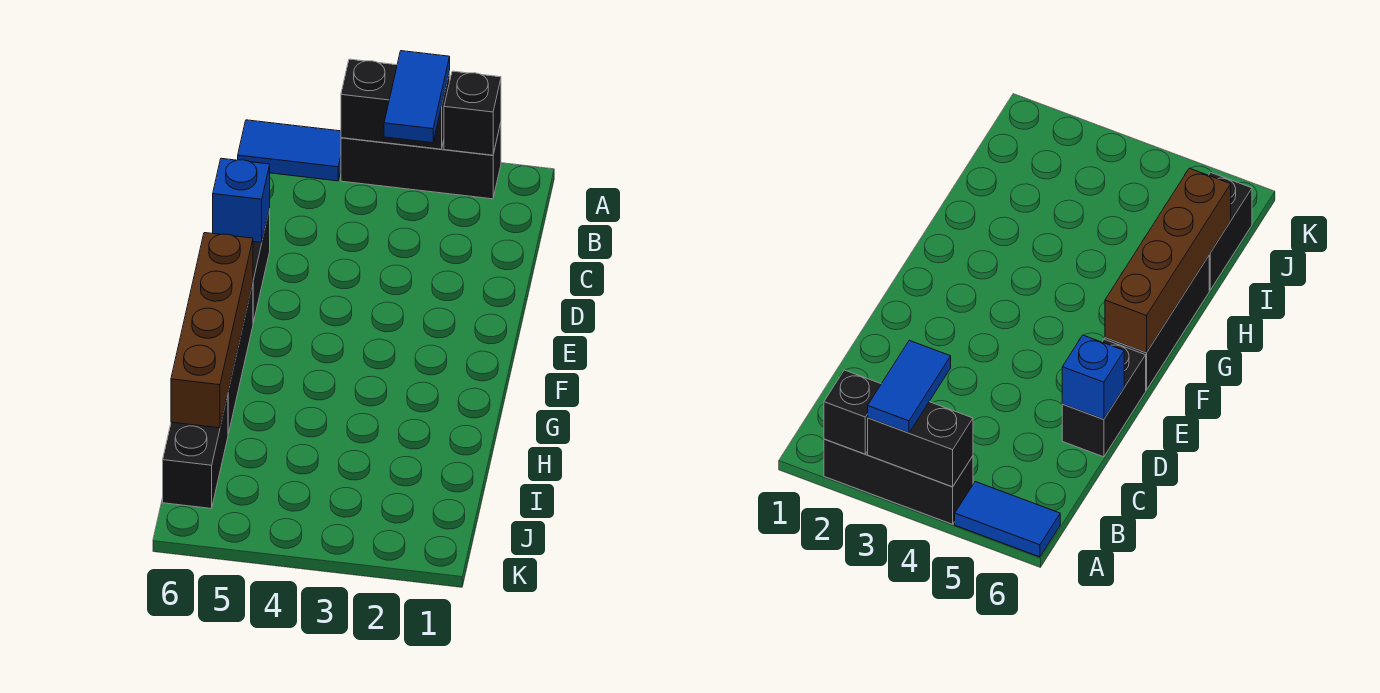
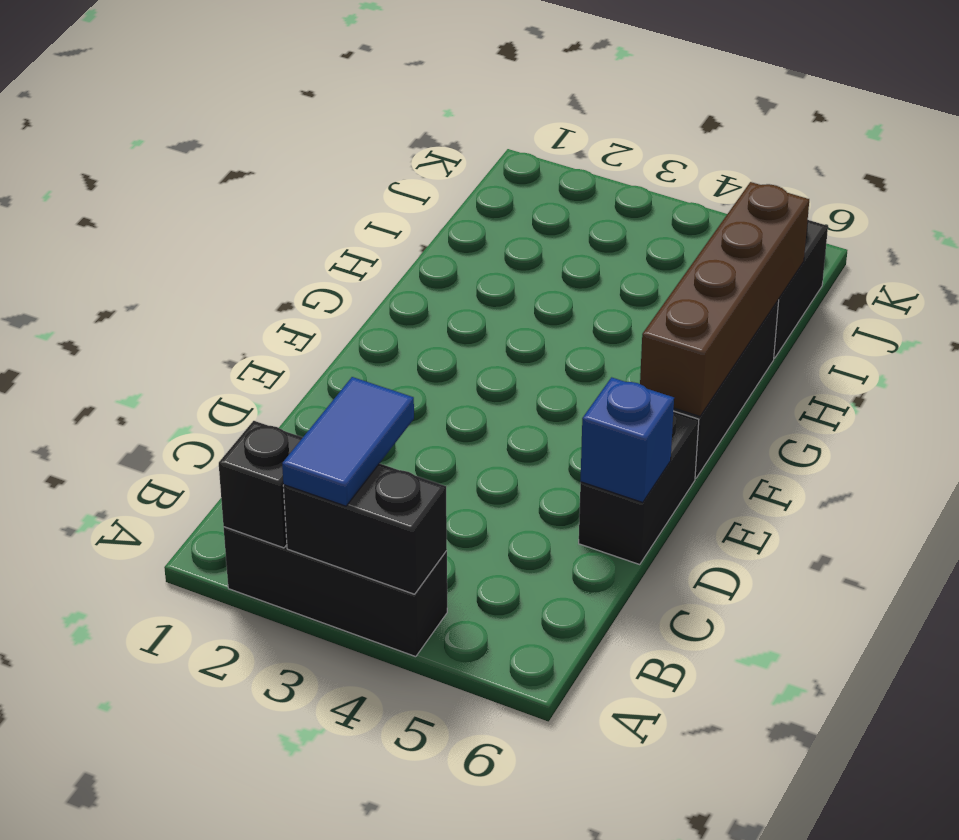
blue tile A5:A6 level 1 -> none

